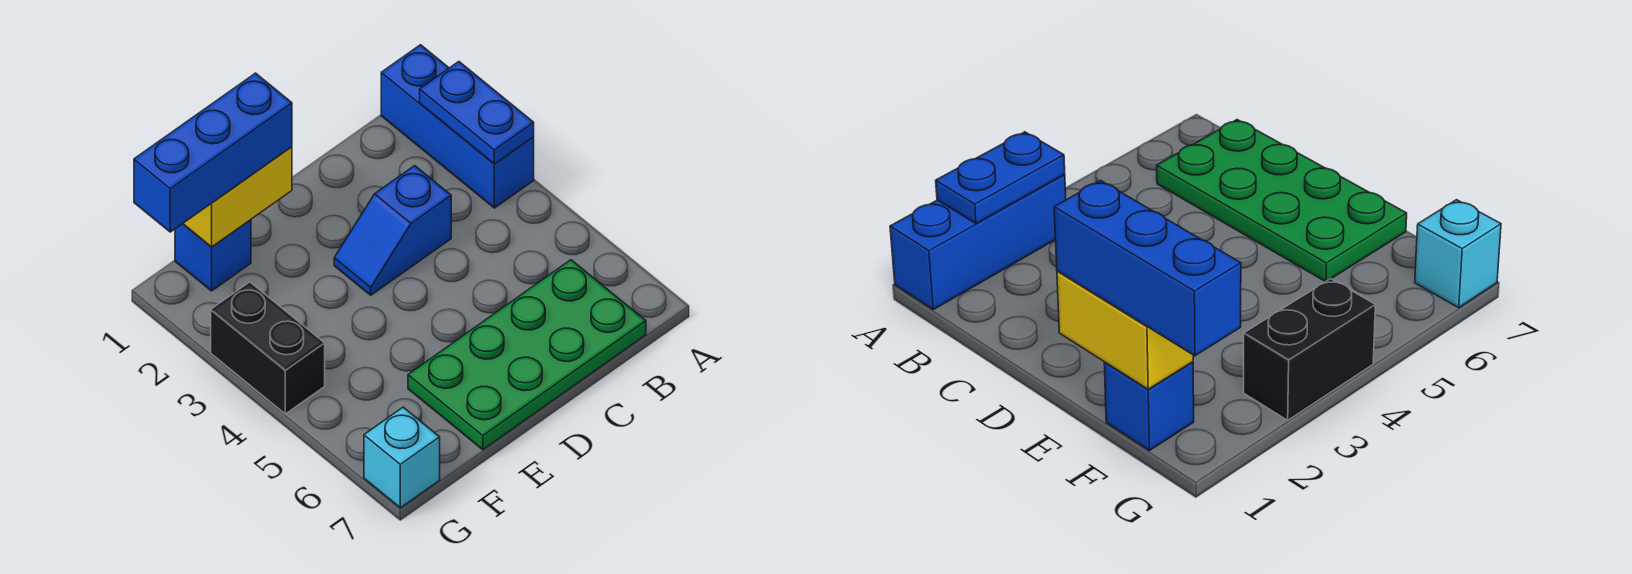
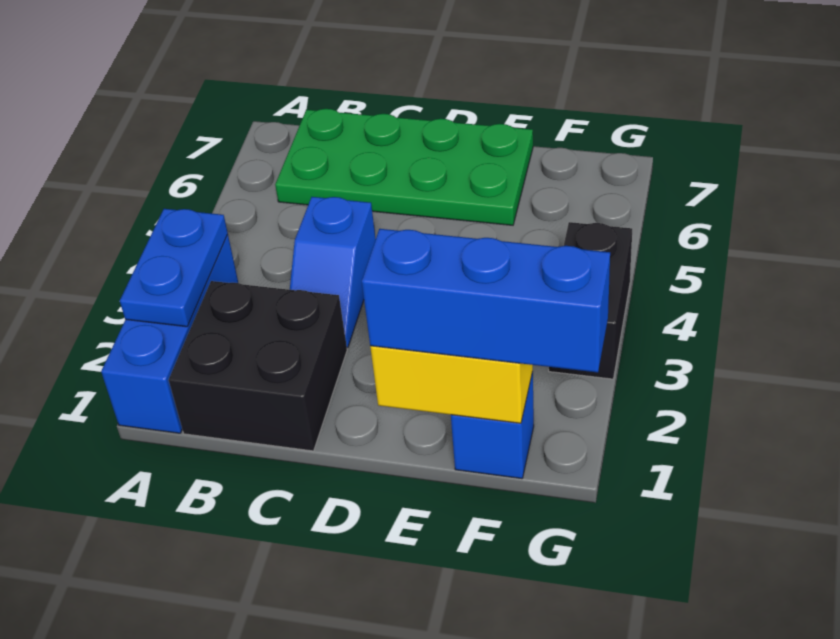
none -> black brick B1:C2 level 1
blue slope C3:D3 level 1 top C -> blue slope C3:C4 level 1 top 4
cyan brick G7 level 1 -> none

